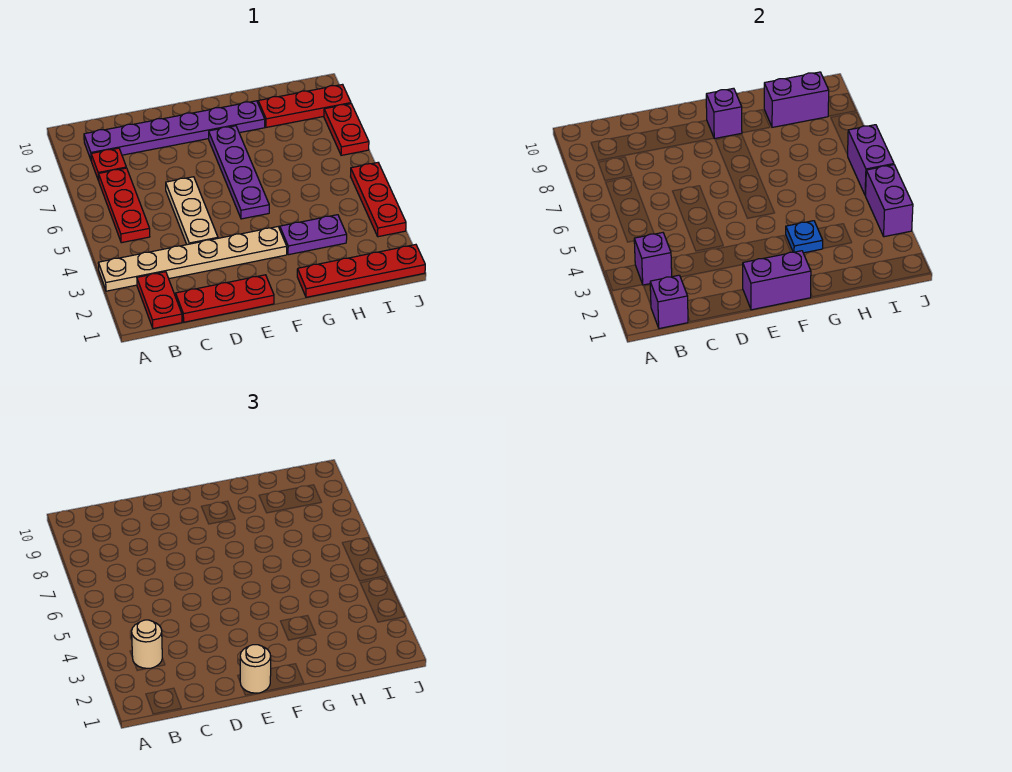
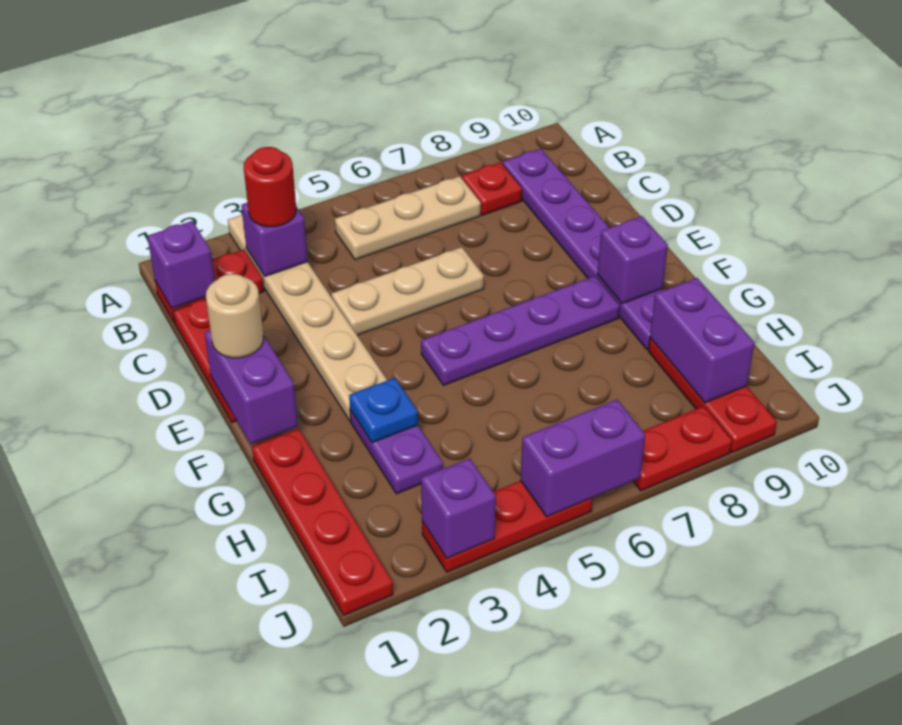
tan round brick B3 level 3 -> red round brick B3 level 3
red plate B5:B7 level 1 -> tan plate B5:B7 level 1
purple brick J3:J4 level 2 -> purple brick J3 level 2

